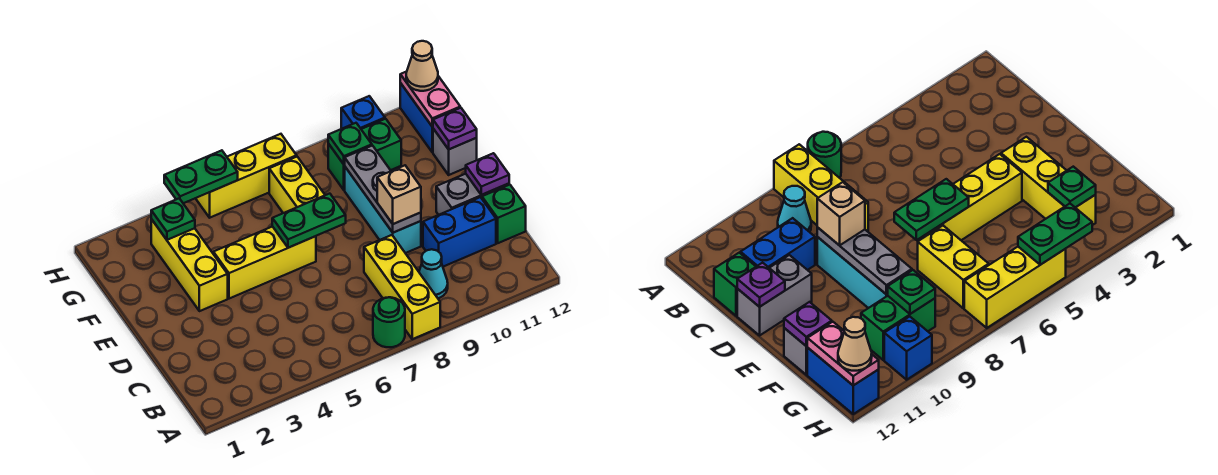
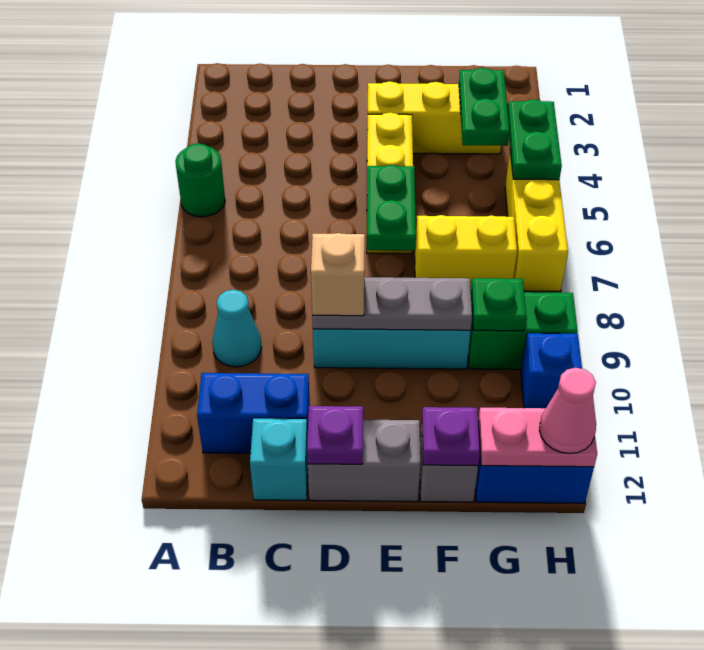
green round brick A7 level 1 -> green round brick A5 level 1
yellow brick A8:C8 level 1 -> none
blue brick C10:C11 level 1 -> blue brick B11:C11 level 1
green brick C12 level 1 -> cyan brick C12 level 1
grey brick D11:D12 level 1 -> grey brick D12:E12 level 1
green plate G3 level 2 -> green plate G3:G4 level 2
green brick G9:G10 level 1 -> green brick G9:H9 level 1
tan cone H12 level 3 -> pink cone H12 level 3

